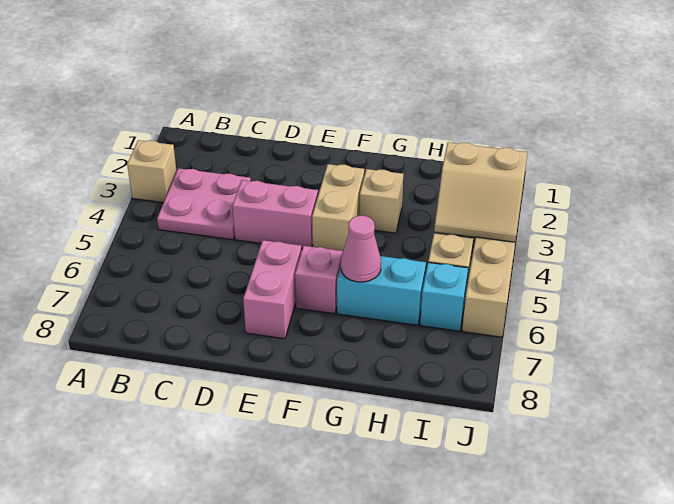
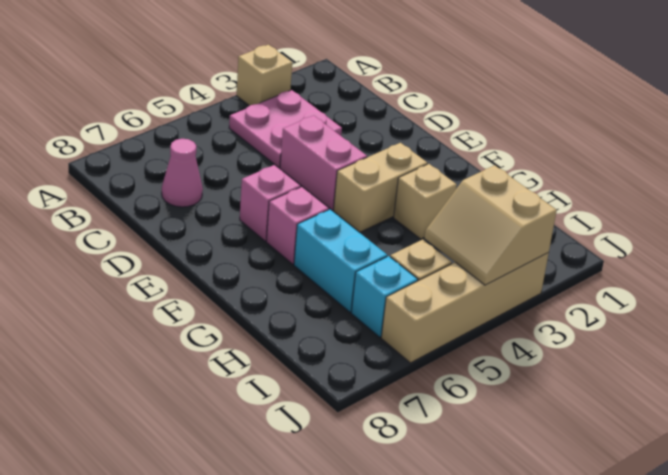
pink brick E6:E7 level 1 -> pink brick E6 level 1
pink cone G6 level 2 -> pink cone C7 level 1

